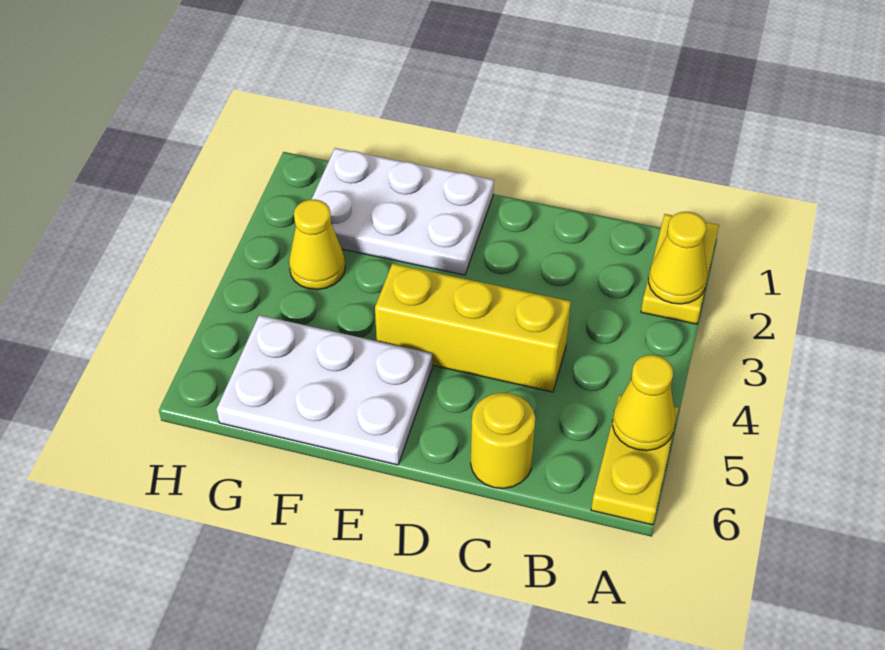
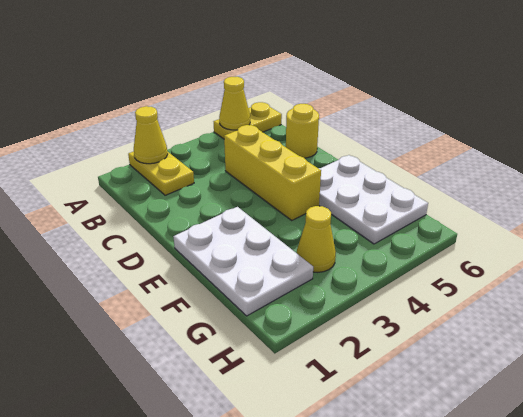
yellow plate A1:A2 level 1 -> yellow plate A2:B2 level 1

